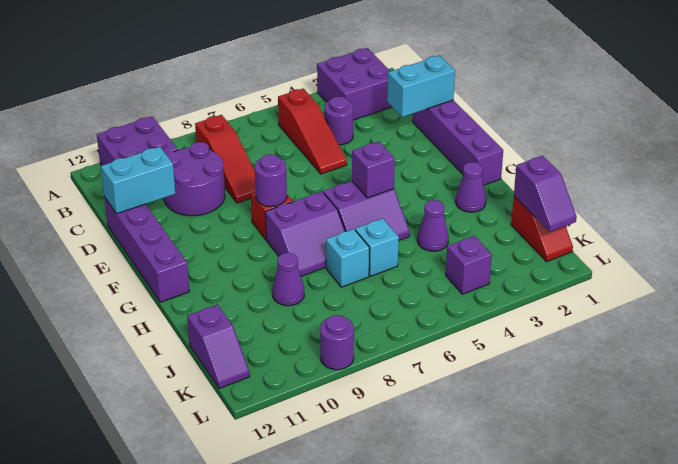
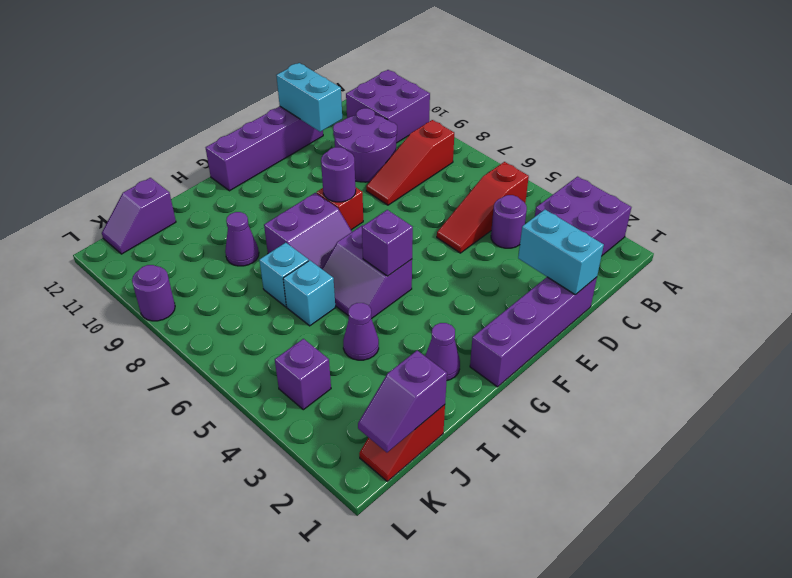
purple slope G7:H8 level 1 top G -> purple slope G7:H8 level 1 top 8

